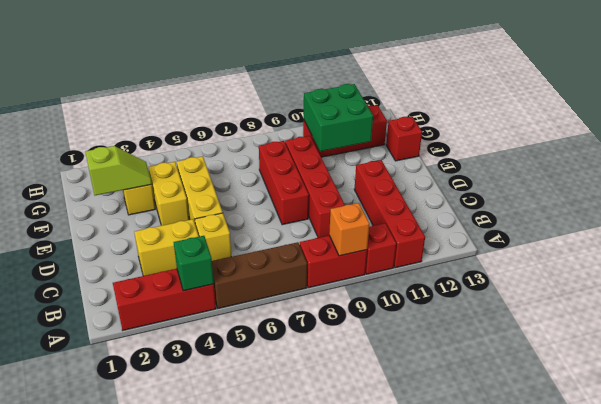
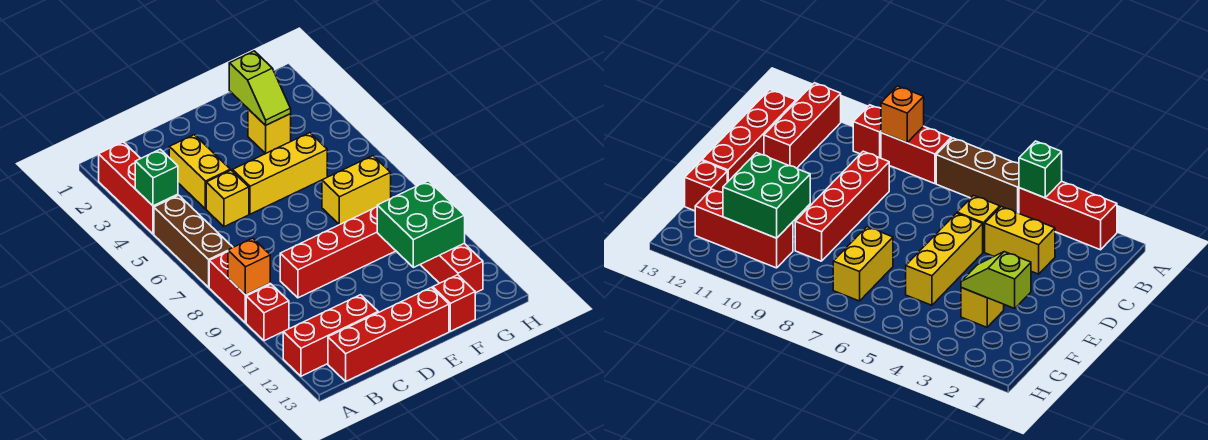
red brick A11:D11 level 1 -> red brick B13:E13 level 1
red brick D8:F8 level 1 -> red brick A12:C12 level 1
yellow brick E4:F4 level 1 -> yellow brick F7:G7 level 1

